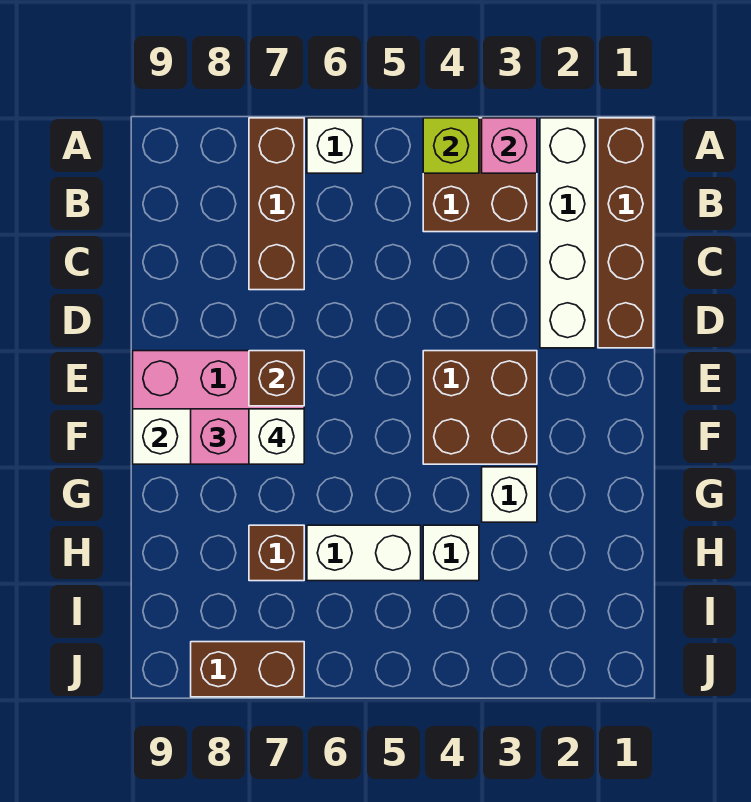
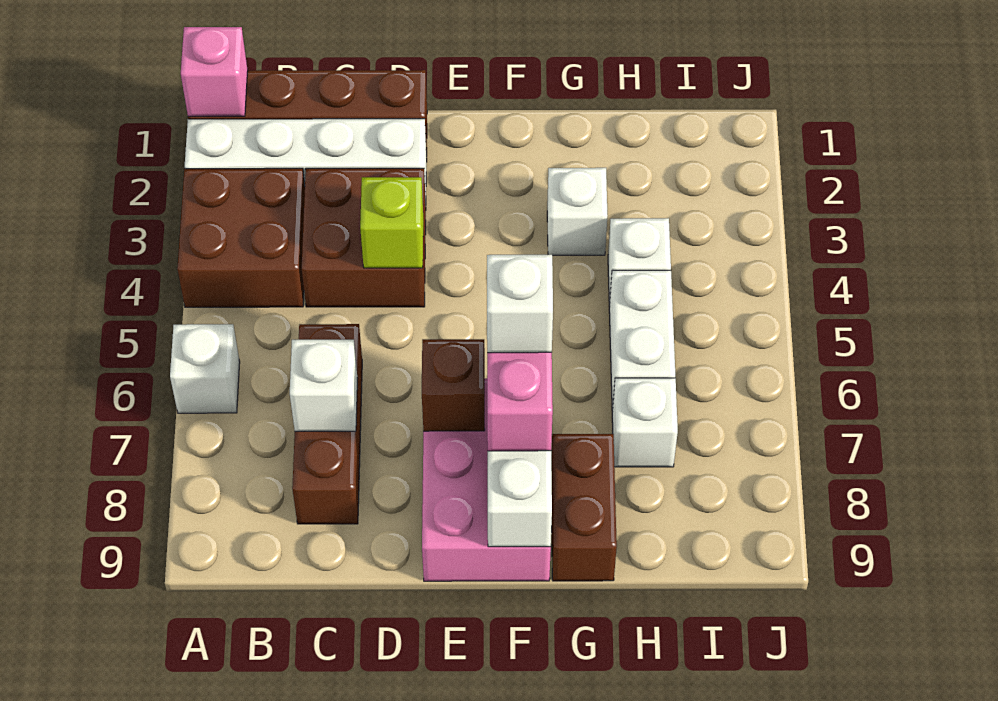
pink brick A3 level 2 -> pink brick A1 level 2
lime brick A4 level 2 -> lime brick D4 level 2
brown brick A7:C7 level 1 -> brown brick C6:C8 level 1
none -> white brick C7 level 2
brown brick E3:F4 level 1 -> brown brick C3:D4 level 1
brown brick H7 level 1 -> white brick H7 level 1
brown brick J7:J8 level 1 -> brown brick G8:G9 level 1

